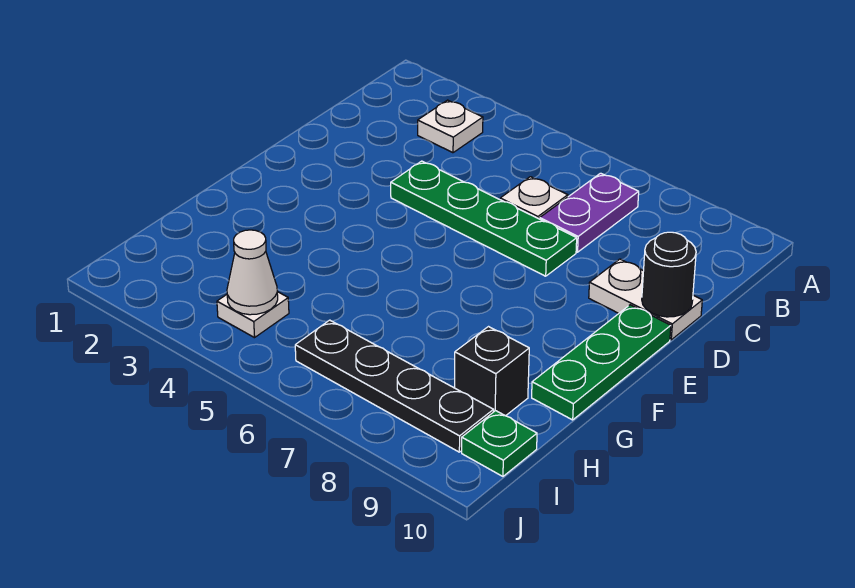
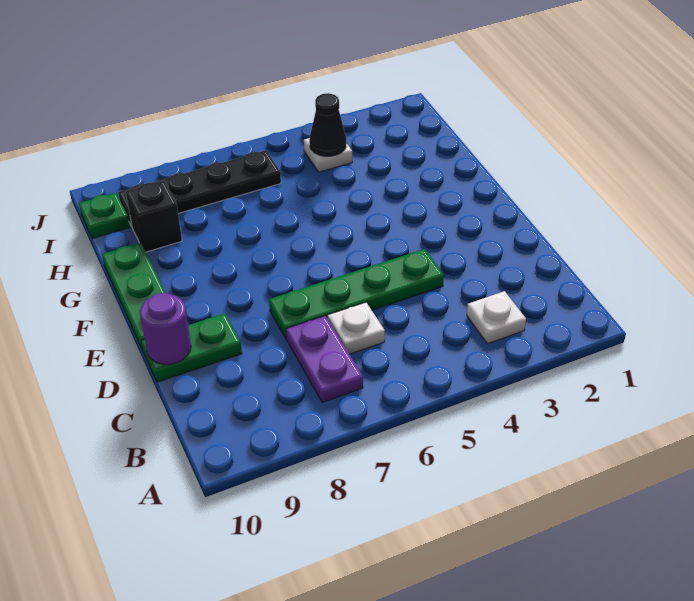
white plate D9:D10 level 1 -> green plate D9:D10 level 1
black round brick D10 level 2 -> purple round brick D10 level 2
white cone I4 level 2 -> black cone I4 level 2

